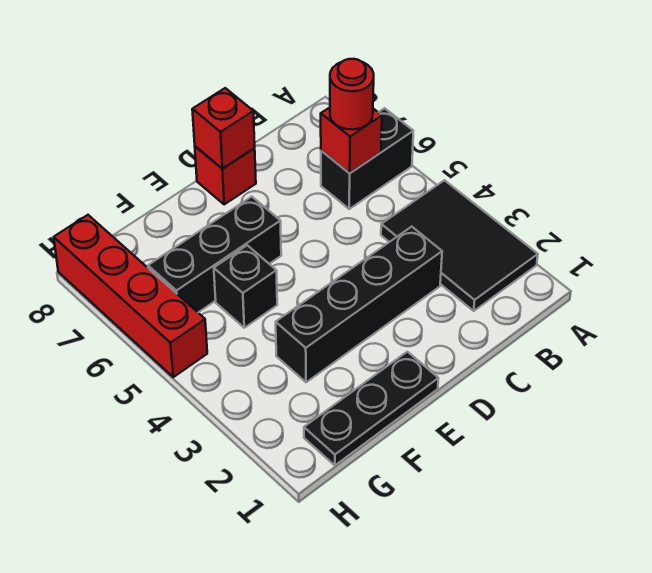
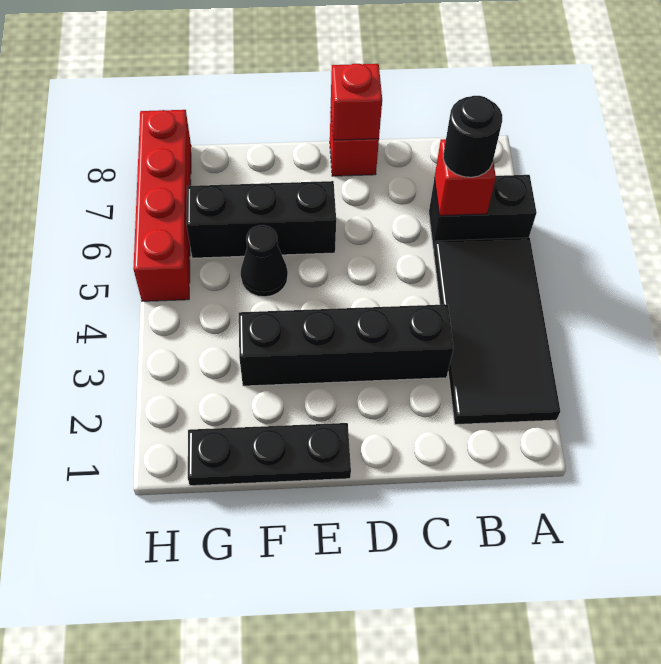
black tile A2:B4 level 1 -> black tile A2:B5 level 1
red round brick B6 level 3 -> black round brick B6 level 3
black brick F5 level 1 -> black cone F5 level 1

